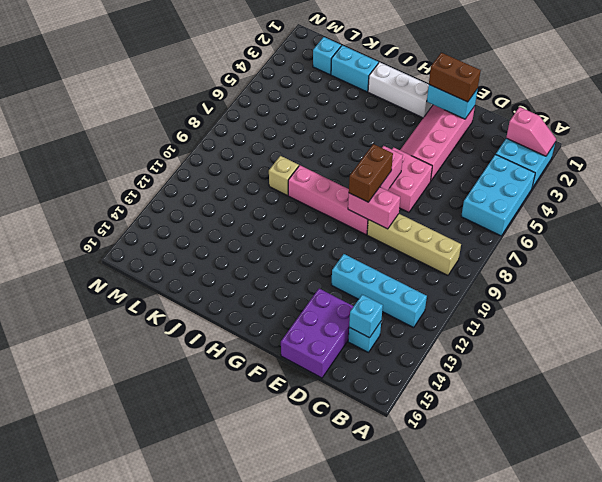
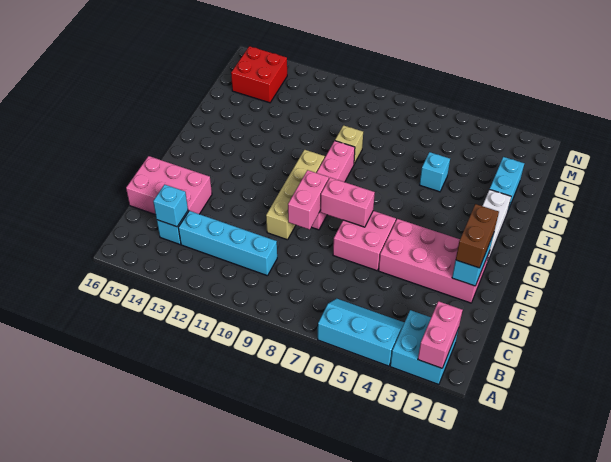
pink slope A2:B2 level 2 top B -> pink brick A2:B2 level 2
cyan brick A4:B6 level 1 -> cyan slope A4:B6 level 1 top A
tan brick B9:E9 level 1 -> tan brick E10:H10 level 1
cyan brick B12:E12 level 1 -> cyan brick C10:C13 level 1
purple brick D14:E16 level 1 -> pink brick D14:E16 level 1
pink slope E2:F5 level 1 top E -> pink brick E2:F5 level 1
brown brick F8:F9 level 3 -> none
cyan brick L2 level 1 -> cyan brick J5 level 1
none -> red brick L14:M15 level 1

